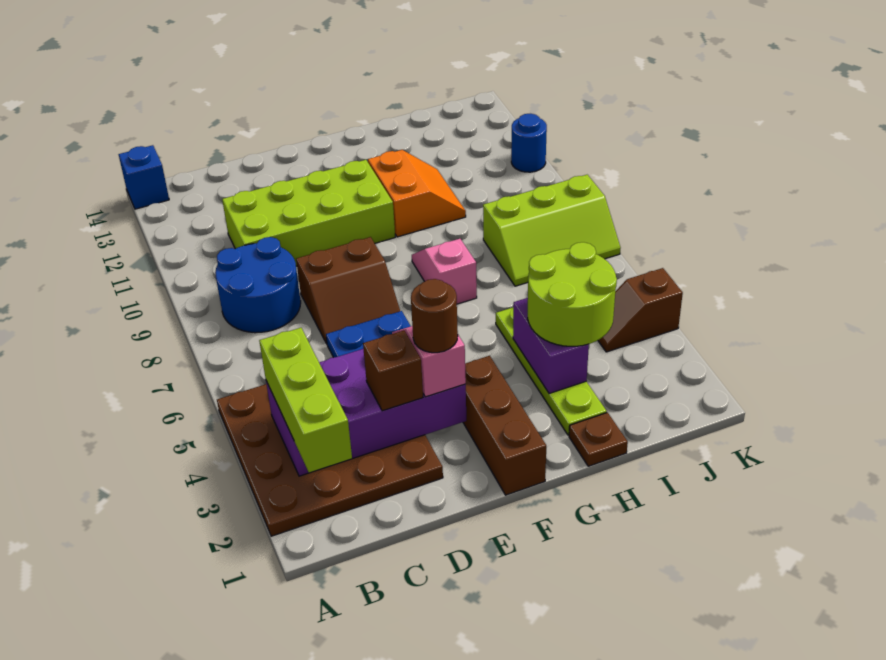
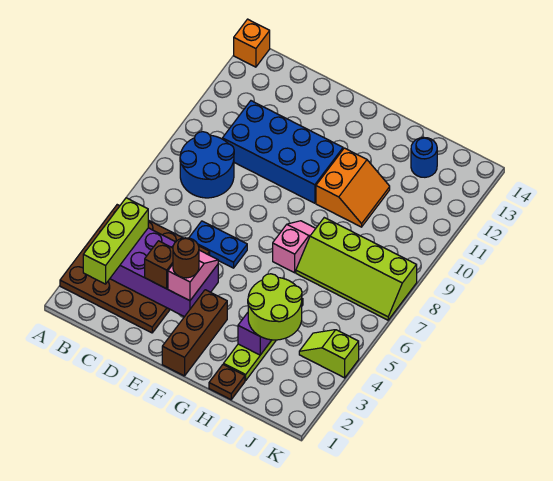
blue brick A14 level 1 -> orange brick A14 level 1
lime brick C10:F11 level 1 -> blue brick C10:F11 level 1
brown slope D7:E8 level 1 top 8 -> none
lime slope I7:K8 level 1 top 8 -> lime slope H7:K8 level 1 top 8
brown slope J4:K4 level 1 top K -> lime slope J4:K4 level 1 top K
blue round brick K11 level 1 -> blue round brick I13 level 1

